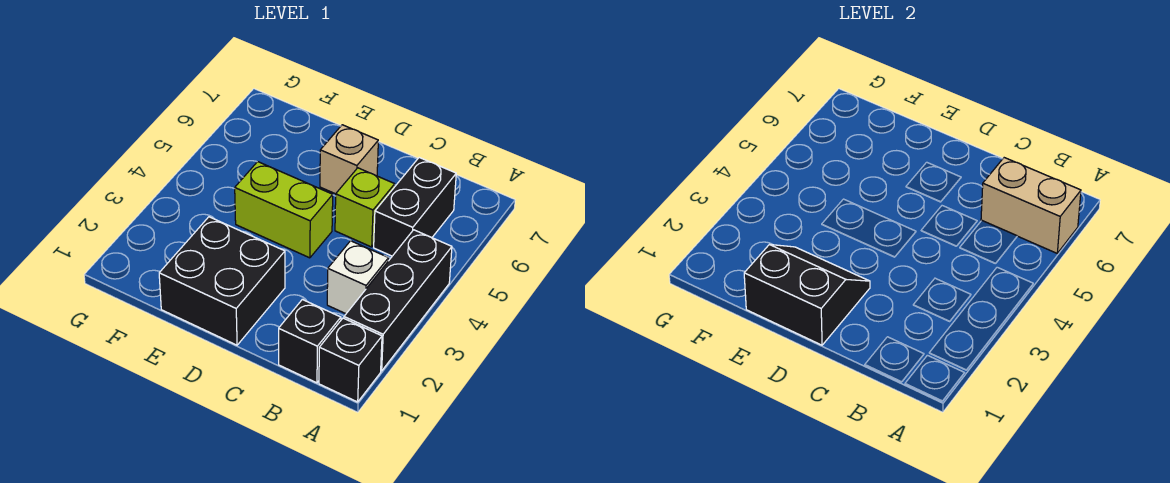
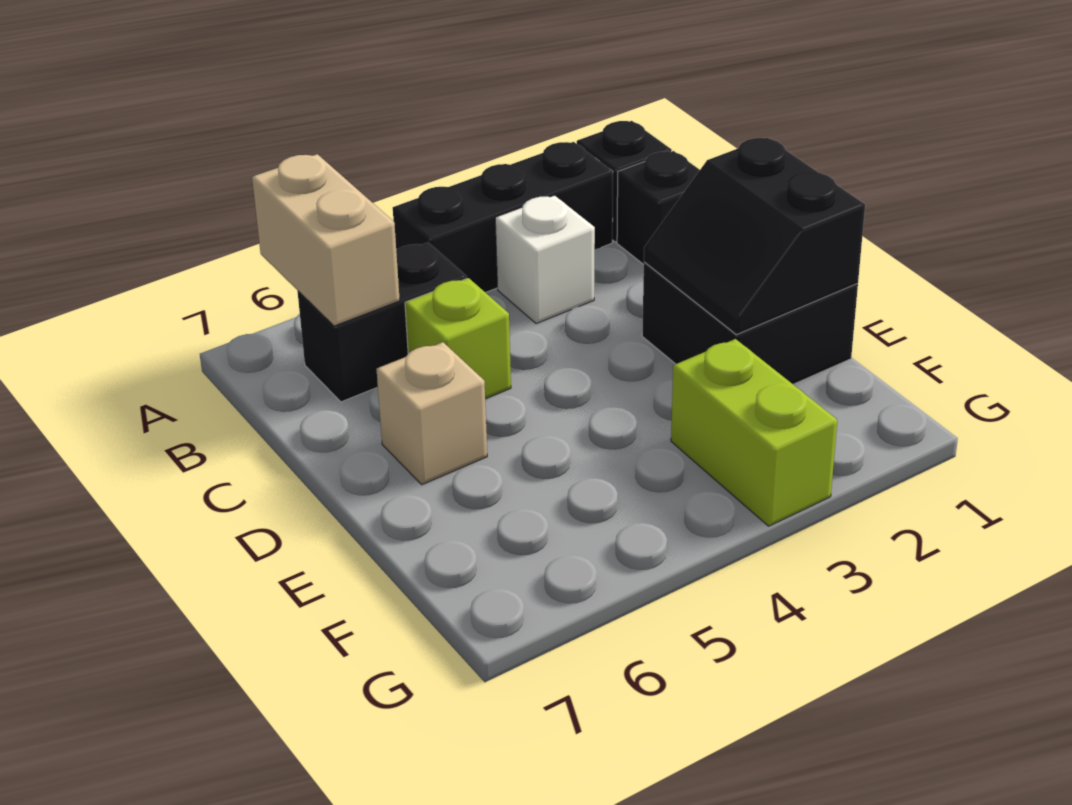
lime brick D4:E4 level 1 -> lime brick F3:G3 level 1

